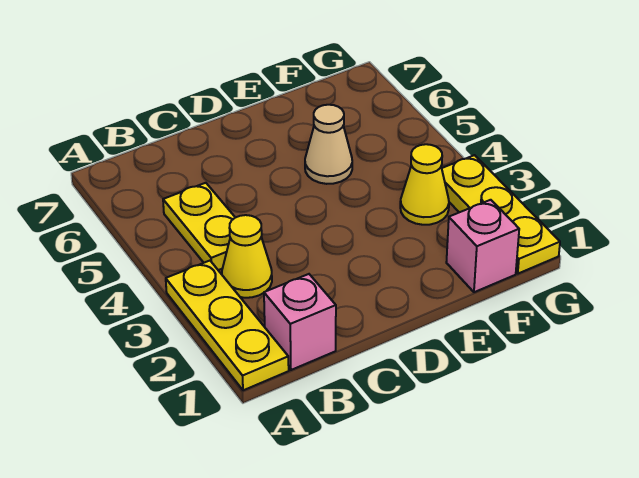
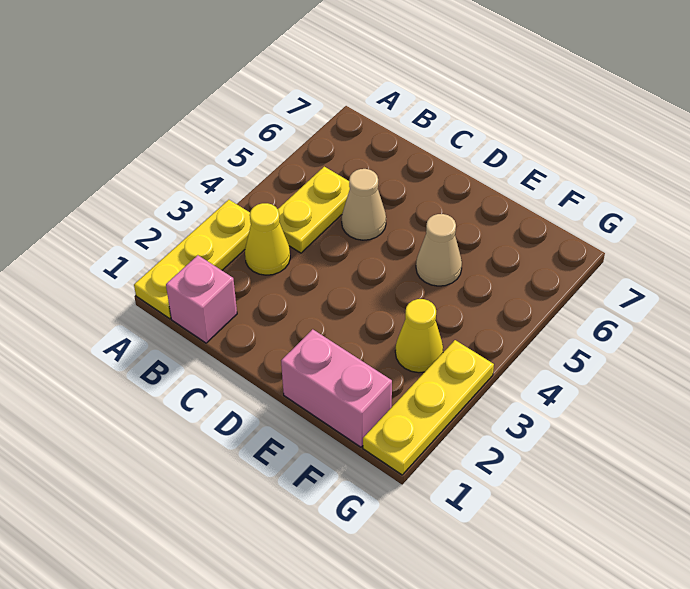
none -> tan cone C5 level 1
pink brick F1 level 1 -> pink brick E1:F1 level 1

